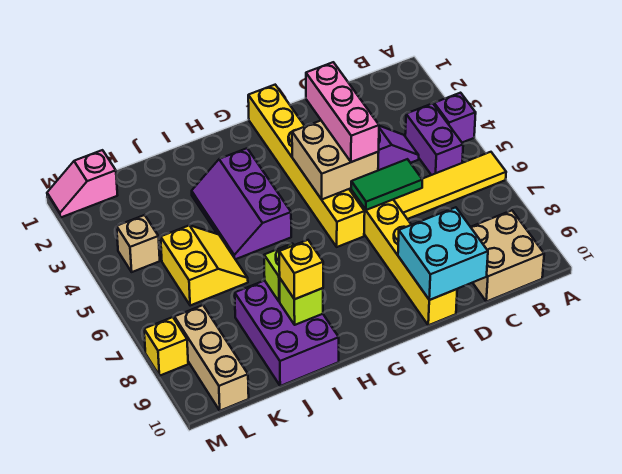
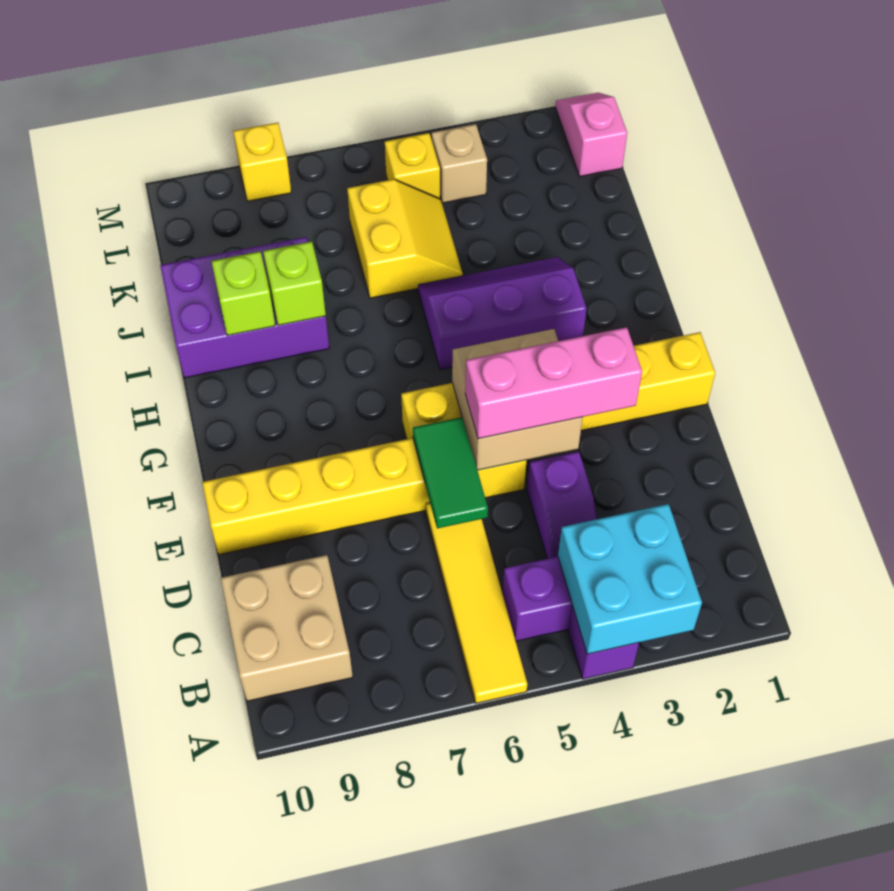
cyan brick D9:E10 level 2 -> cyan brick A3:B4 level 2
yellow brick I9 level 3 -> yellow brick L5 level 1
yellow slope J5:K6 level 1 top K -> yellow slope J5:K6 level 1 top 6
tan brick L8:L10 level 1 -> none

